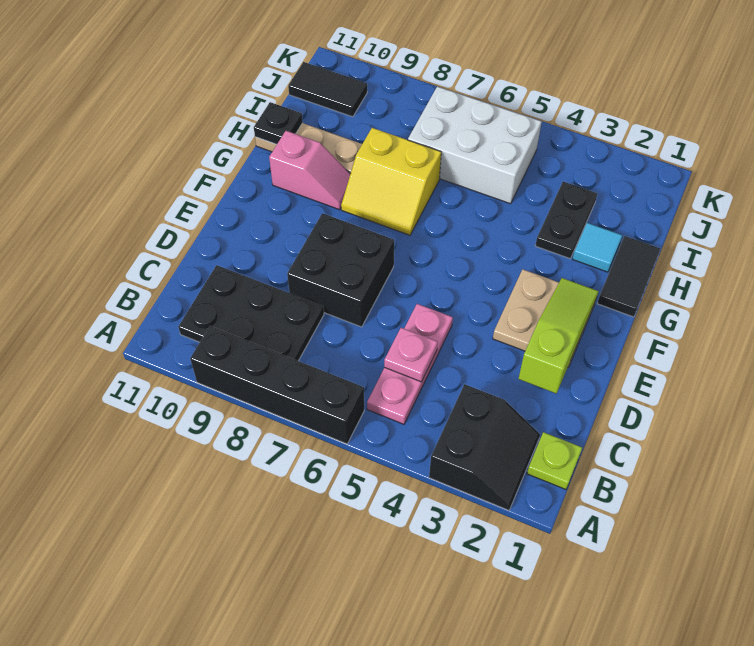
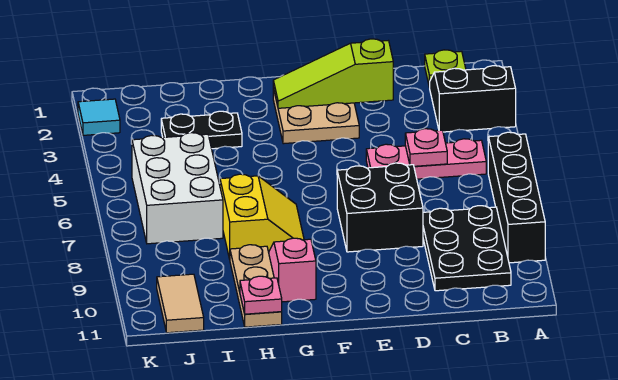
black tile G1:H1 level 1 -> none
cyan tile H2 level 1 -> cyan tile K2 level 1
black plate H11 level 2 -> pink plate H11 level 2
black tile J10:J11 level 1 -> tan tile J10:J11 level 1

